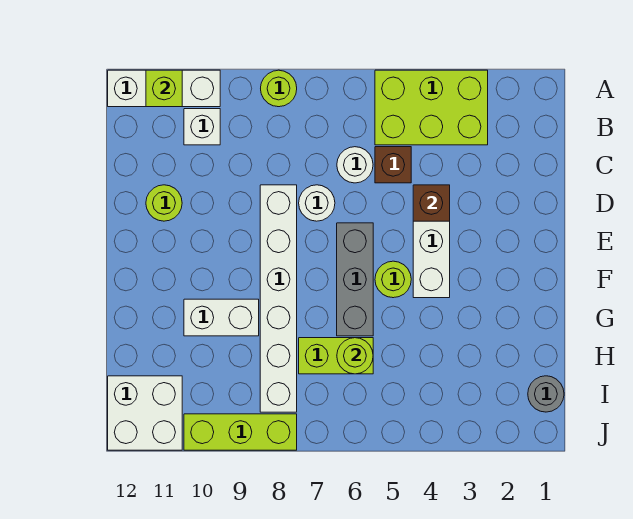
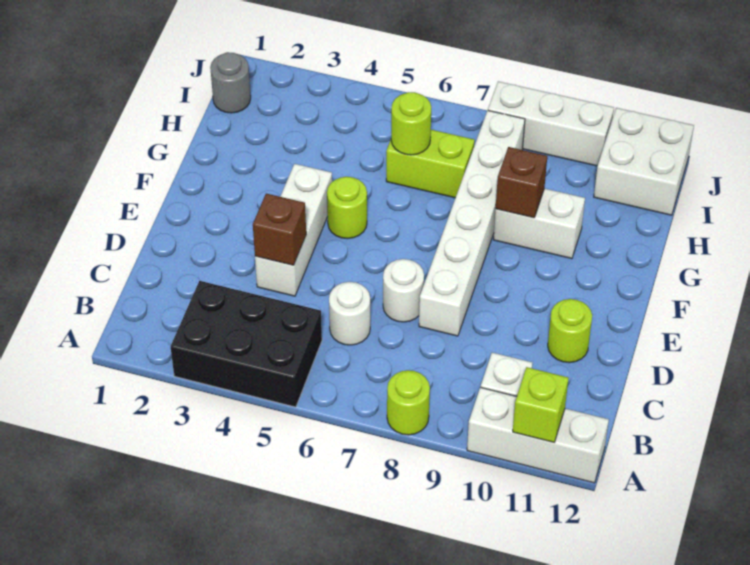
lime brick A3:B5 level 1 -> black brick A3:B5 level 1
brown brick C5 level 1 -> brown brick G9 level 2
grey brick E6:G6 level 1 -> none
lime brick J8:J10 level 1 -> white brick J8:J10 level 1

